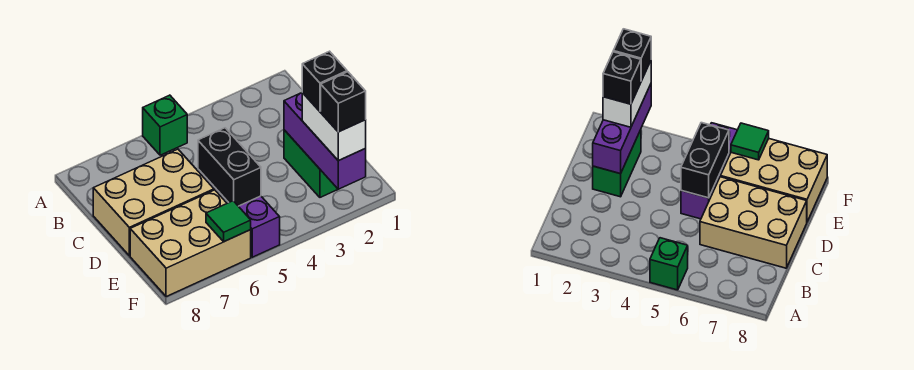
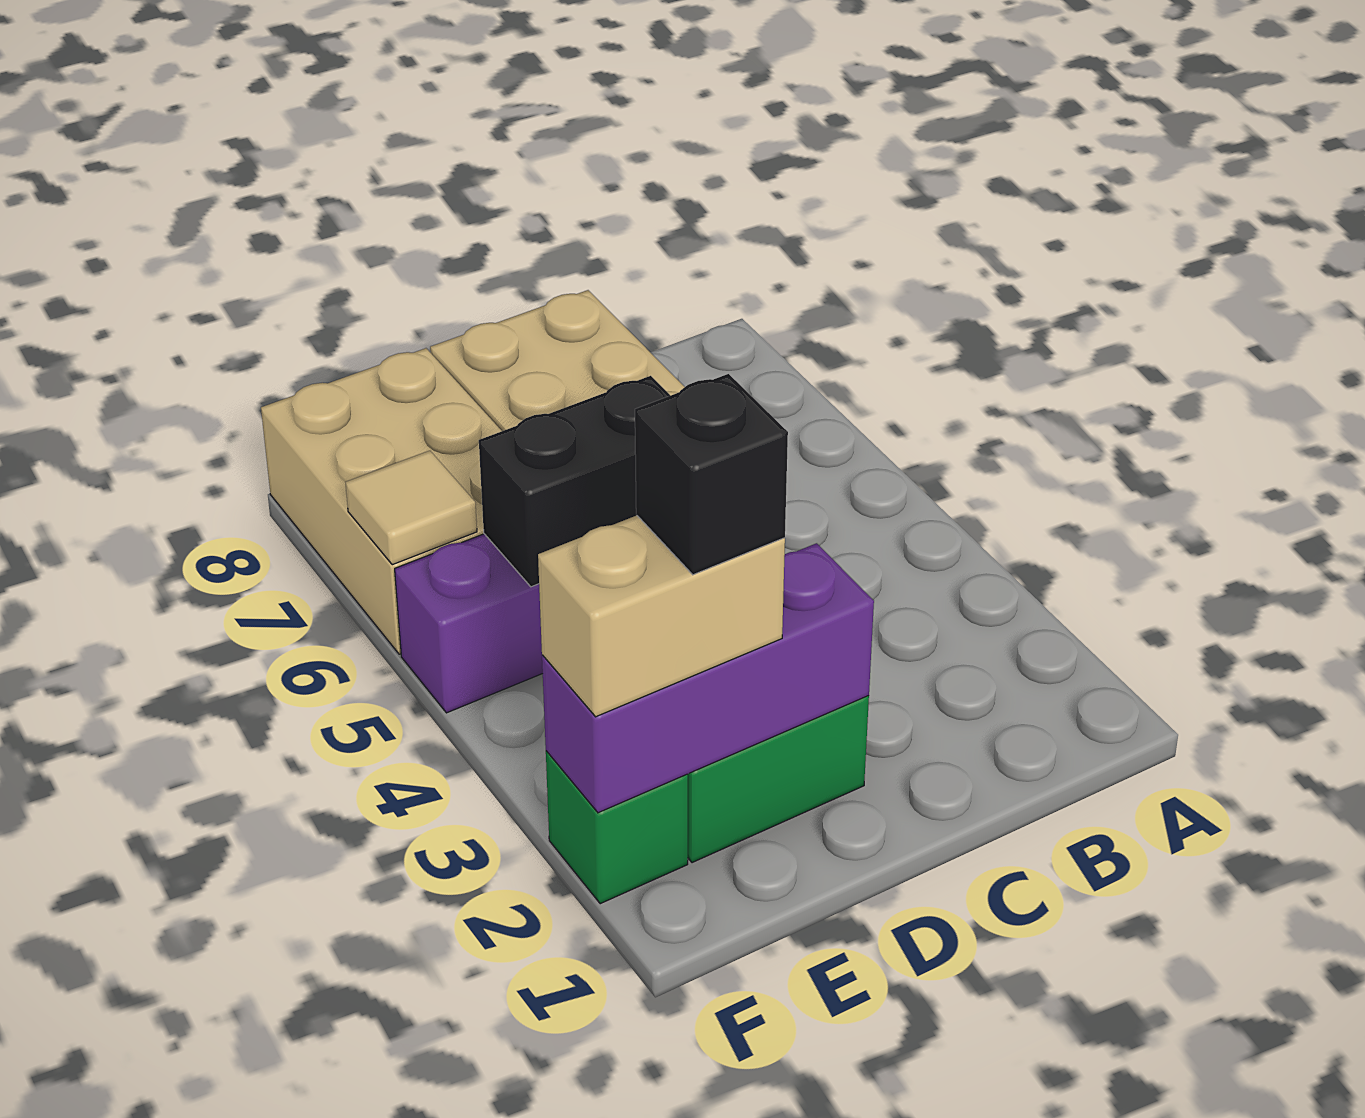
green brick A5 level 1 -> green brick F2 level 1
white brick E2:F2 level 3 -> tan brick E2:F2 level 3
black brick F2 level 4 -> none
green tile F6 level 2 -> tan tile F6 level 2

